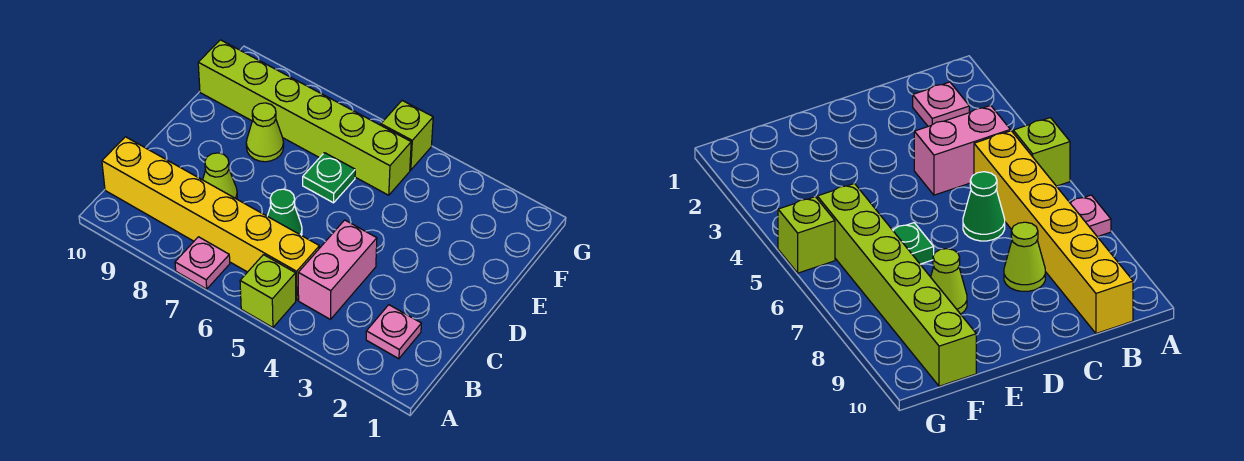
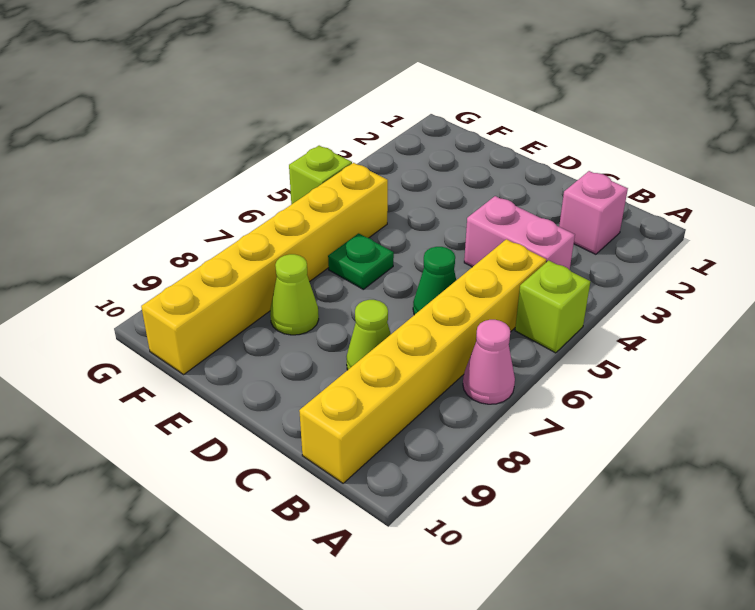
pink plate A7 level 1 -> pink cone A7 level 1
pink plate B2 level 1 -> pink brick B2 level 1
lime brick F5:F10 level 1 -> yellow brick F5:F10 level 1

